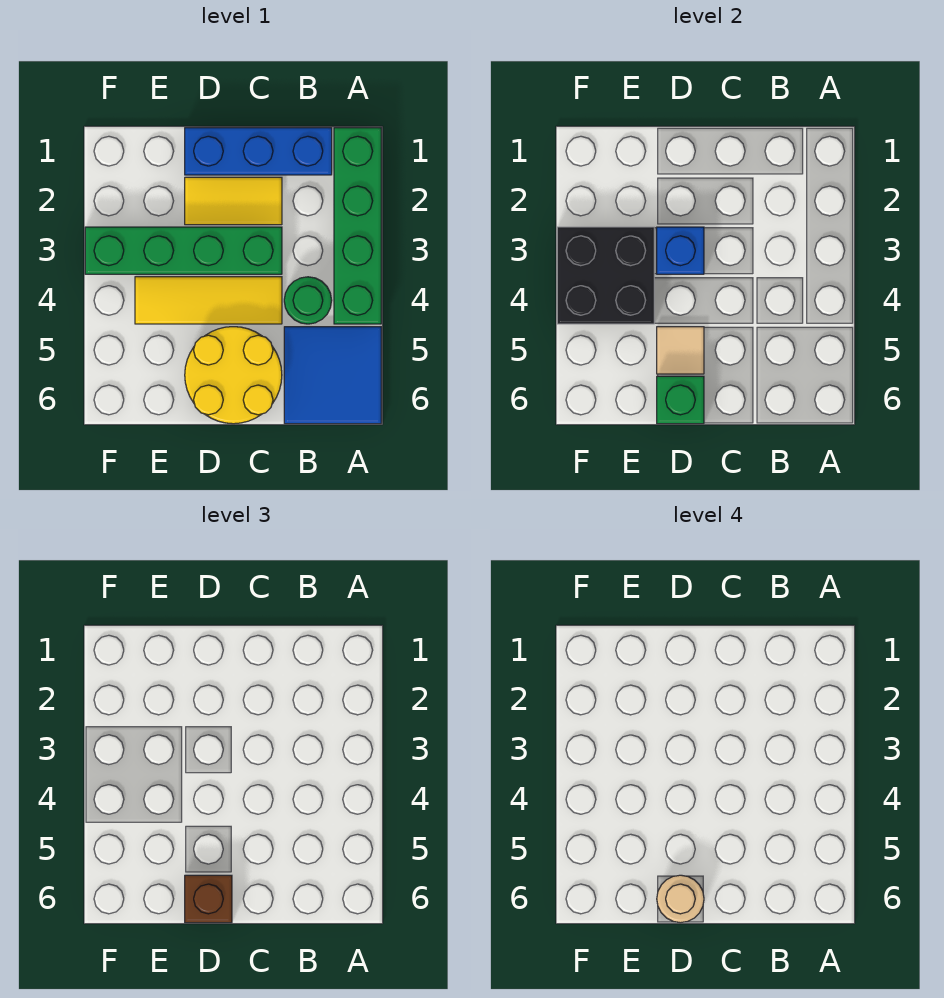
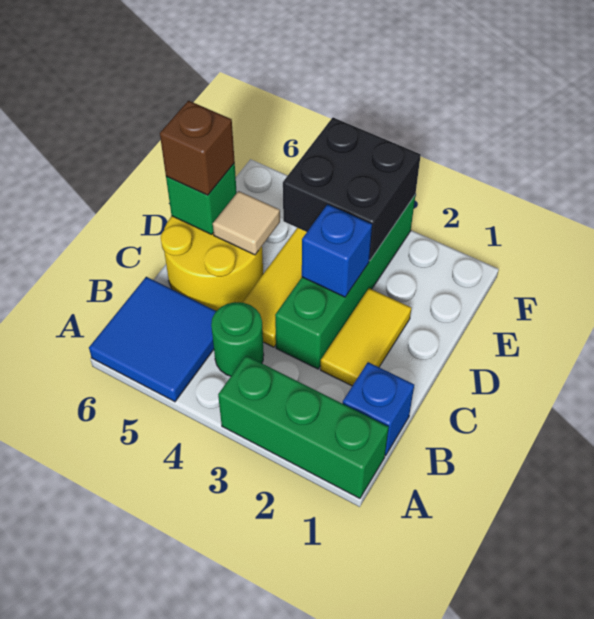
green brick A1:A4 level 1 -> green brick A1:A3 level 1
blue brick B1:D1 level 1 -> blue brick B1 level 1
tan round brick D6 level 4 -> none

